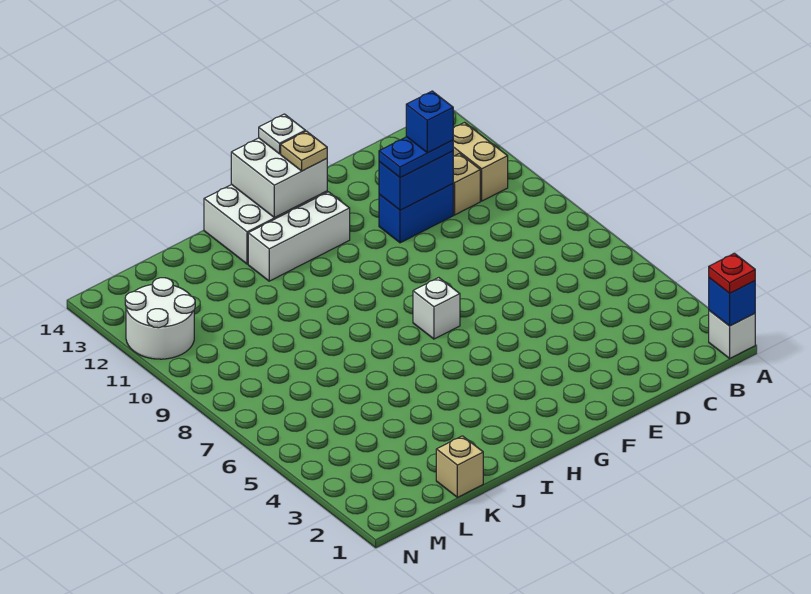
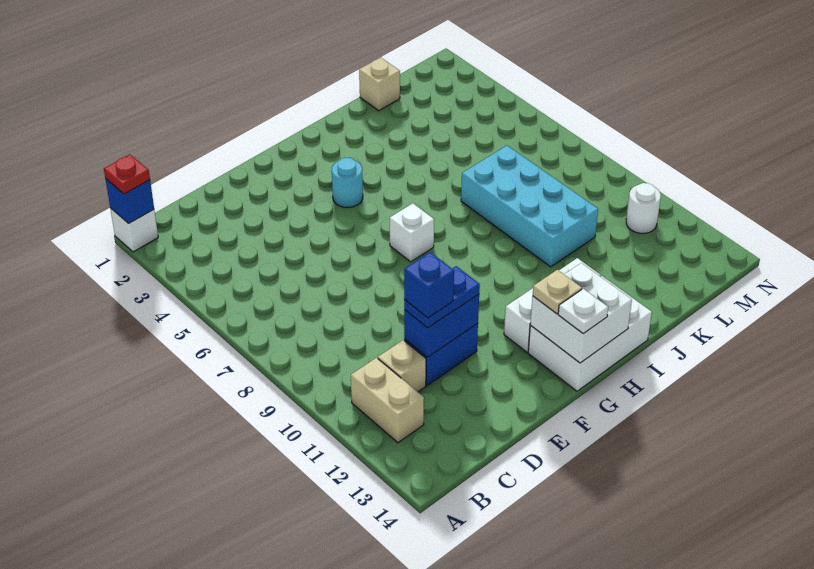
none -> cyan round brick G4 level 1
none -> cyan brick J7:K10 level 1
white round brick M11:N12 level 1 -> white round brick M11 level 1

